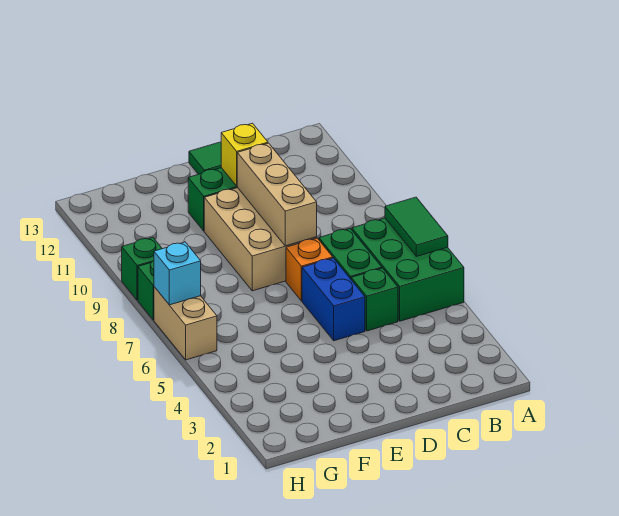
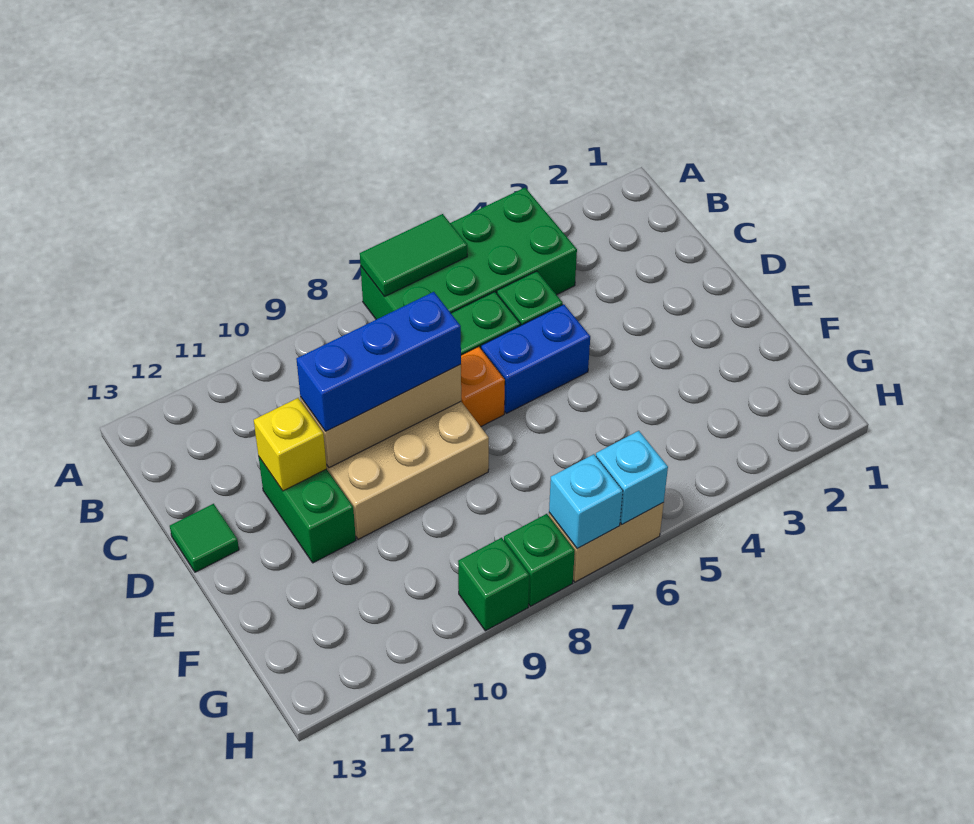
green brick A5:B7 level 1 -> green brick A4:B7 level 1
none -> blue brick D8:D10 level 3
none -> cyan brick H6 level 2

